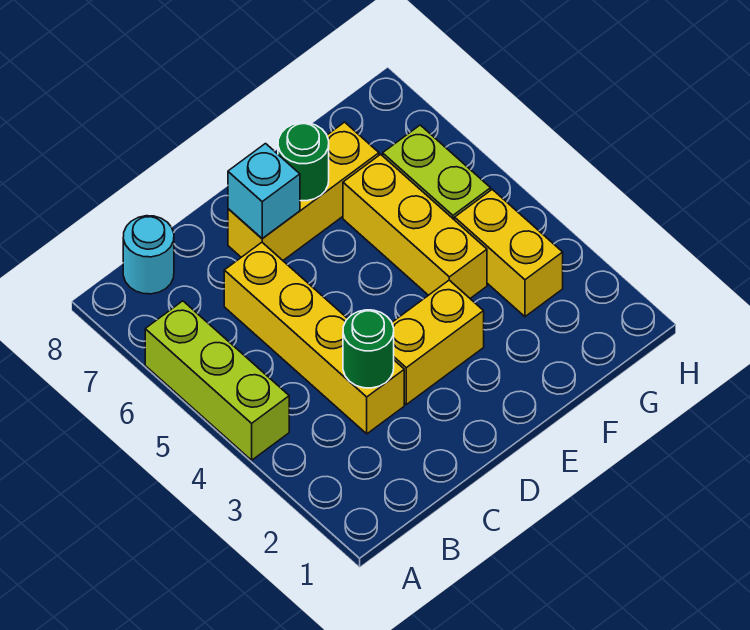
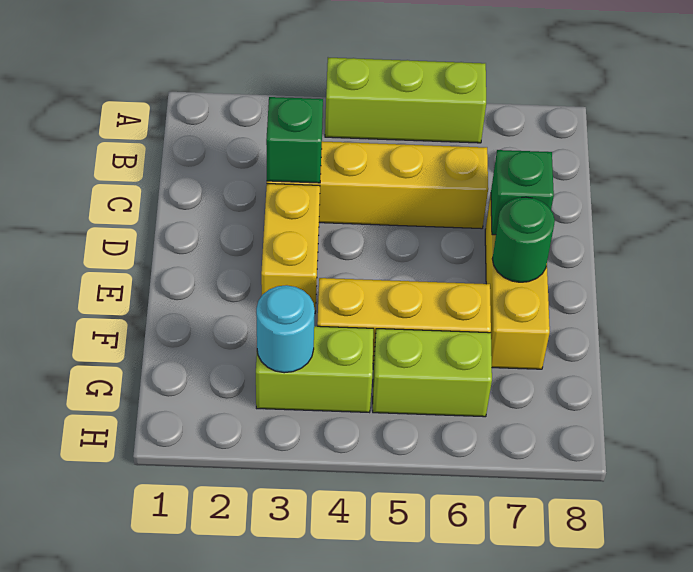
cyan round brick B8 level 1 -> cyan round brick G3 level 2
green round brick C3 level 2 -> green brick C3 level 2
cyan brick D7 level 2 -> green brick D7 level 2
yellow brick G3:G4 level 1 -> lime brick G3:G4 level 1

